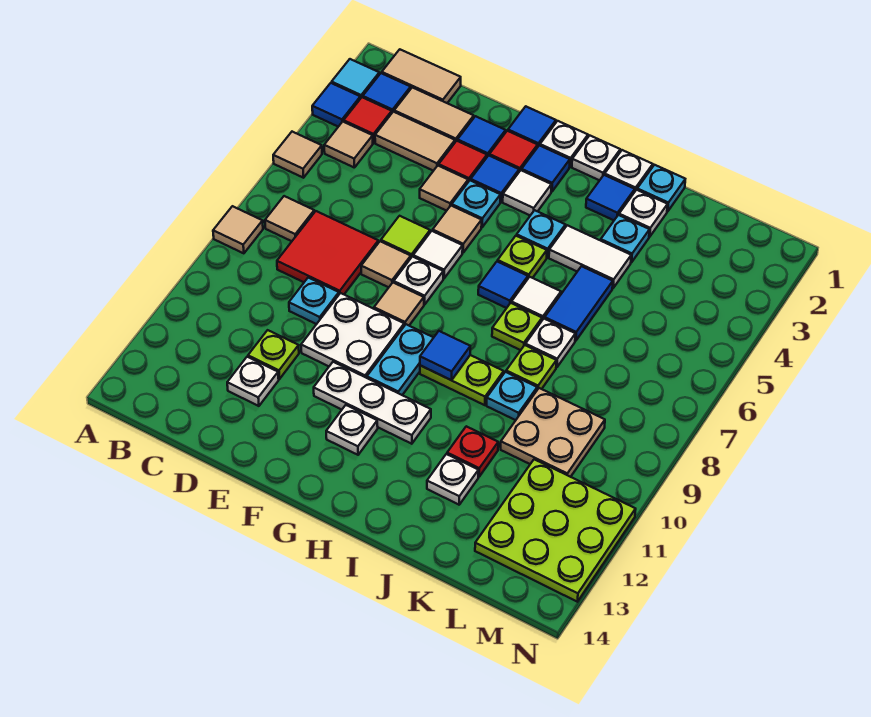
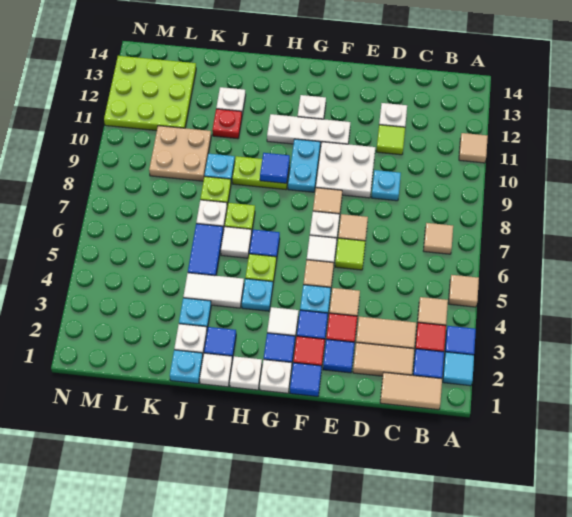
tan tile A8 level 1 -> tan tile A11 level 1
red tile C7:D8 level 1 -> none
lime plate D11 level 1 -> lime tile D11 level 1

